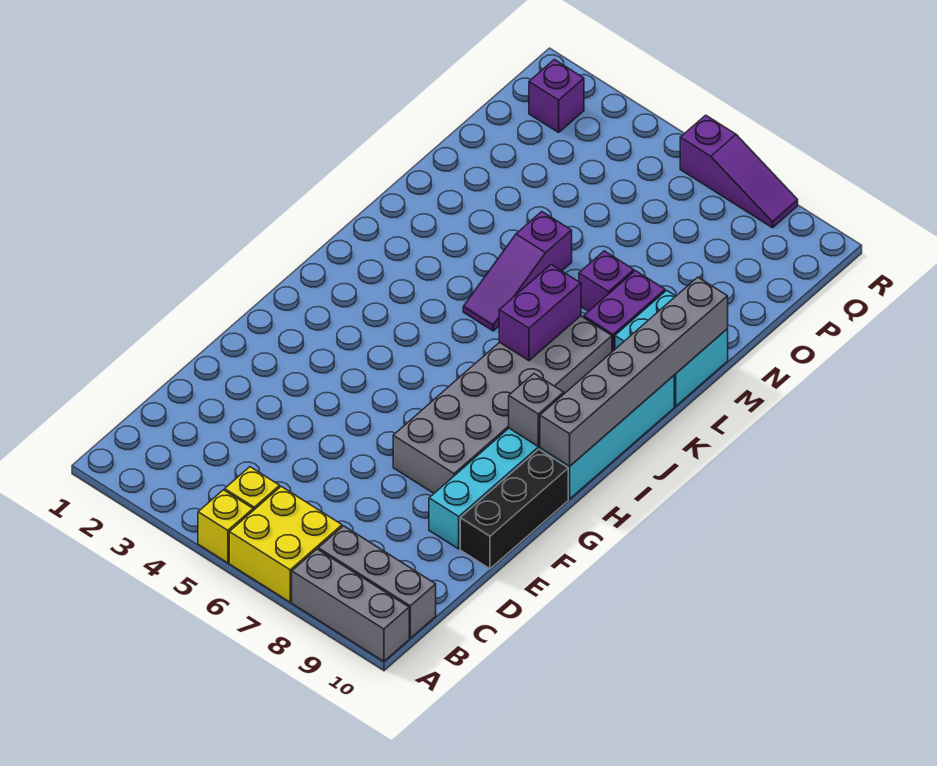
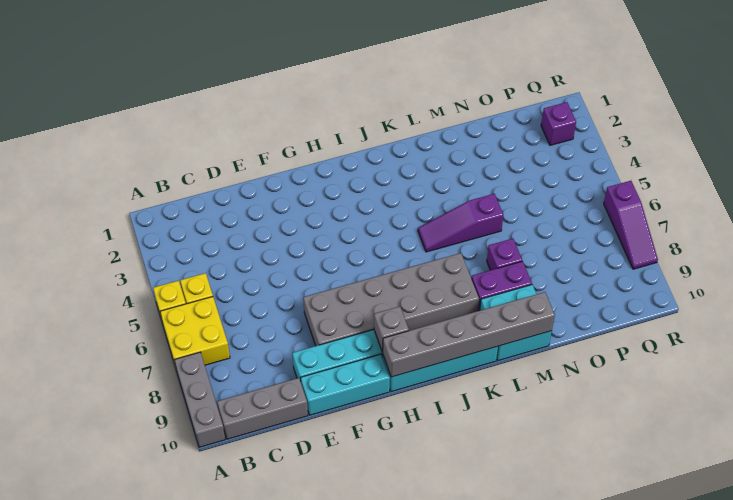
grey brick B8:B10 level 1 -> grey brick B10:D10 level 1
black brick E10:G10 level 1 -> cyan brick E10:G10 level 1
purple brick J7:K7 level 2 -> none

